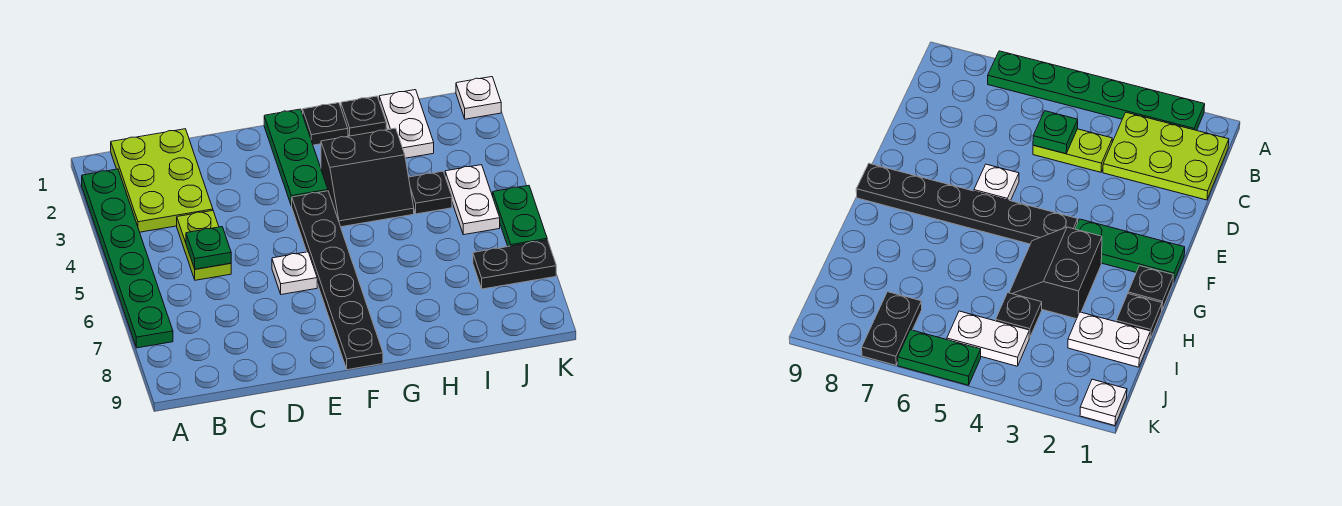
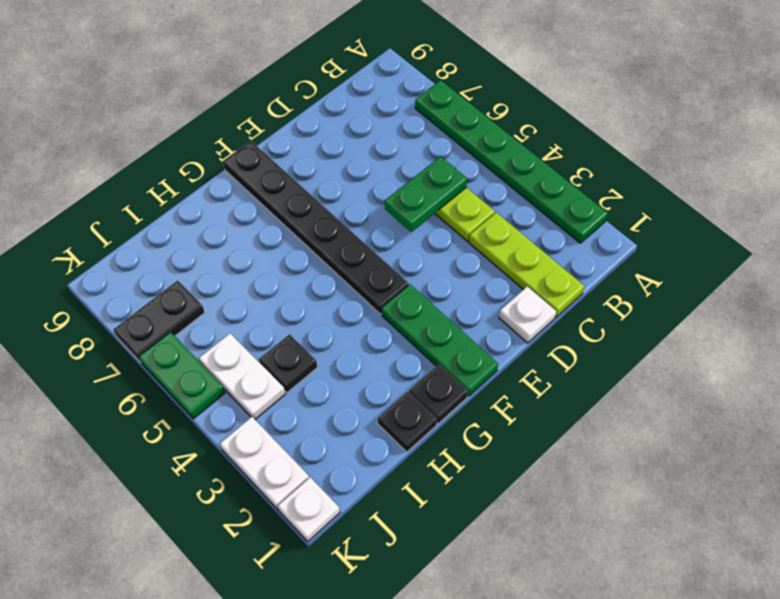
lime plate B1:C3 level 1 -> lime plate C1:C3 level 1
green plate C5 level 2 -> green plate C5:D5 level 2
white plate E6 level 1 -> white plate D1 level 1
black slope G3:H4 level 1 top 3 -> none
white plate I1:I2 level 1 -> white plate K2:K3 level 1

